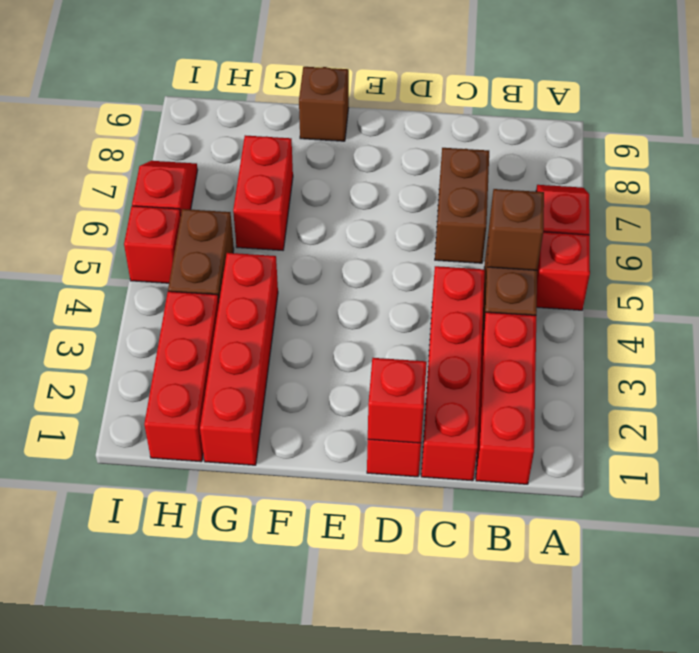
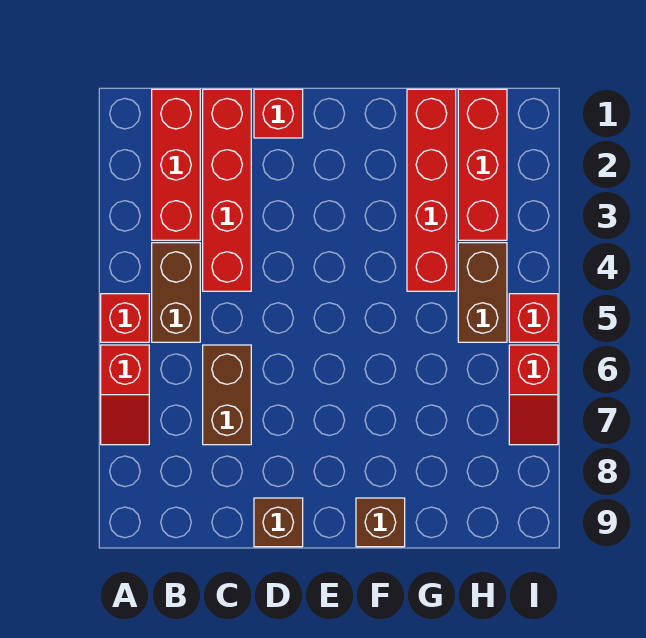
brown brick B5 level 2 -> brown brick D9 level 1
red brick D1 level 2 -> none
red brick G6:G7 level 1 -> none

